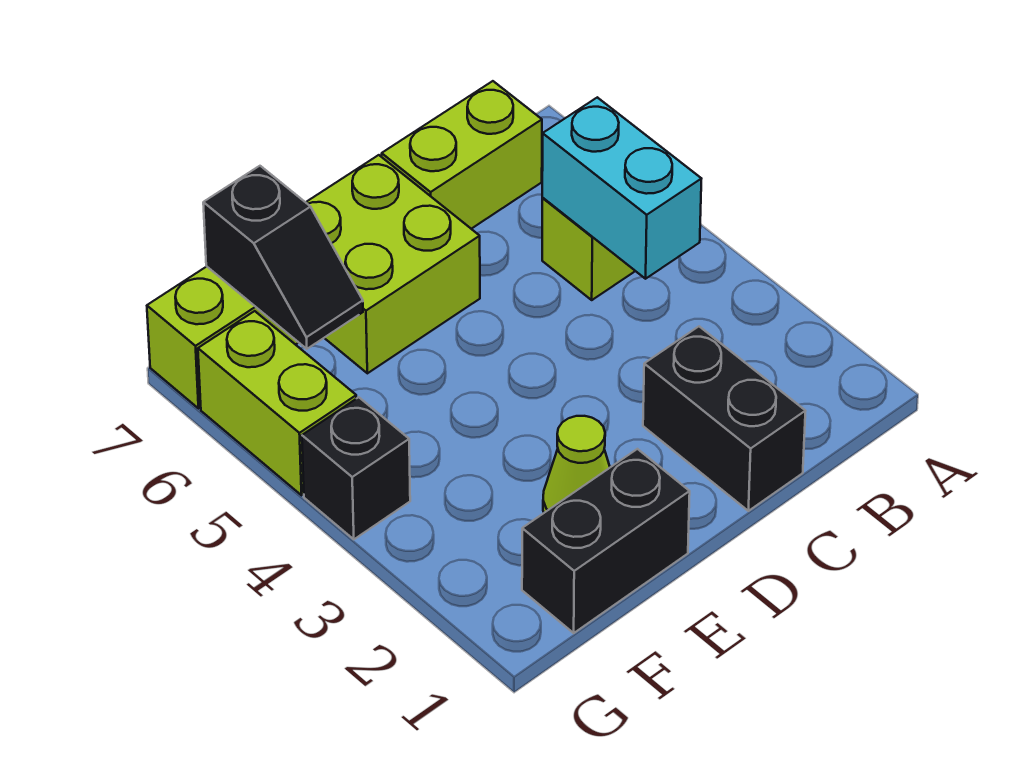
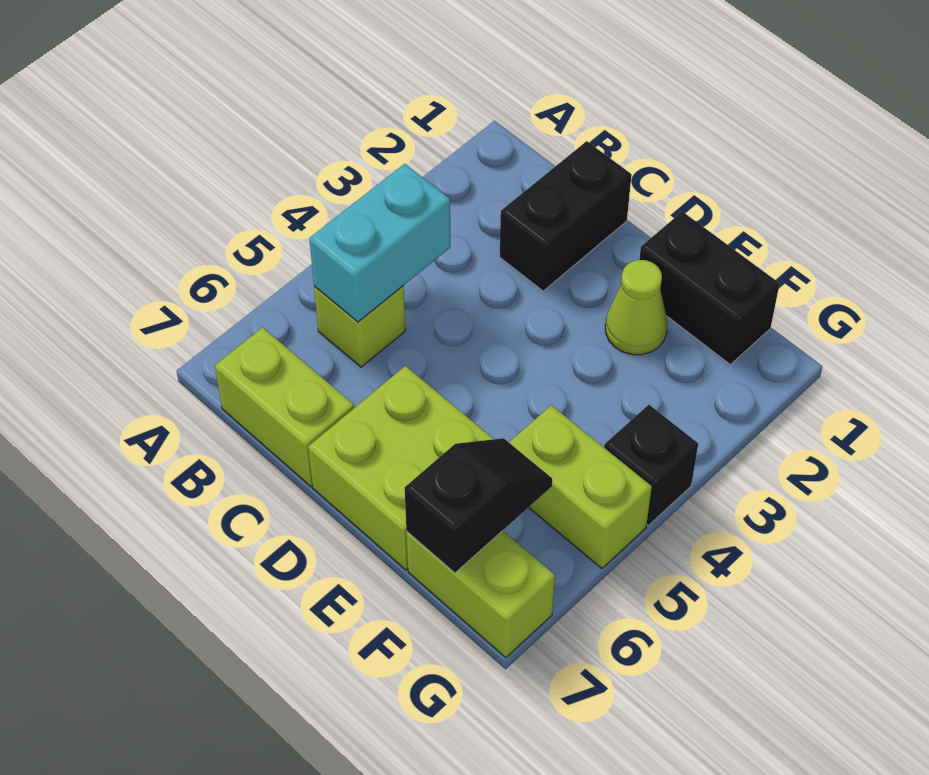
lime brick G5:G6 level 1 -> lime brick F5:G5 level 1

